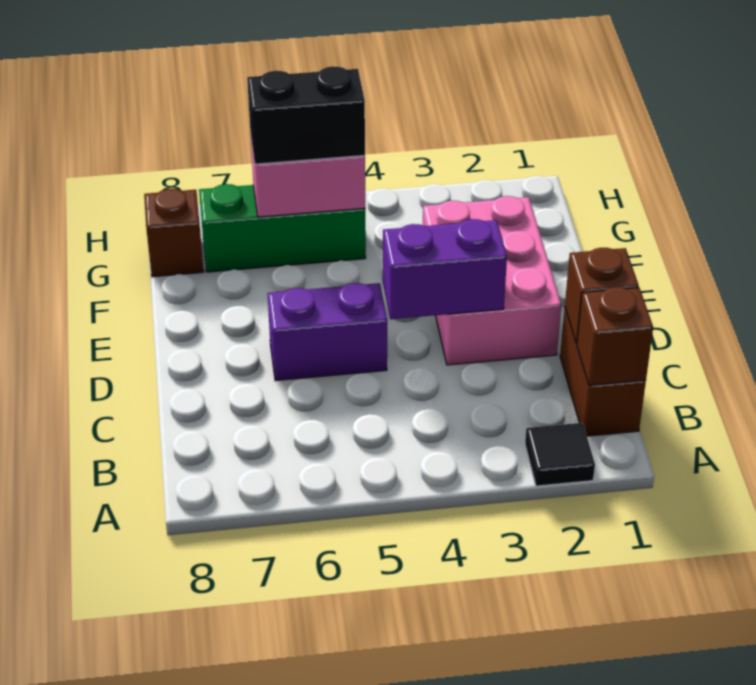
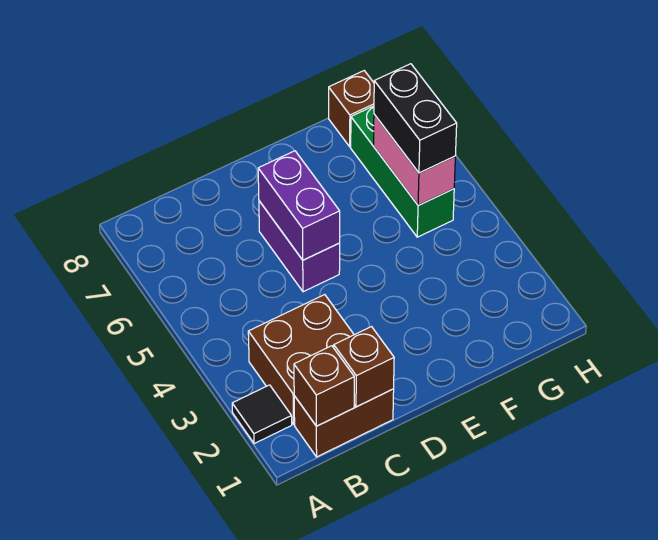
none -> brown brick B2:C3 level 1
pink brick D2:F3 level 1 -> none
purple brick D3:D4 level 2 -> purple brick D5:D6 level 2

